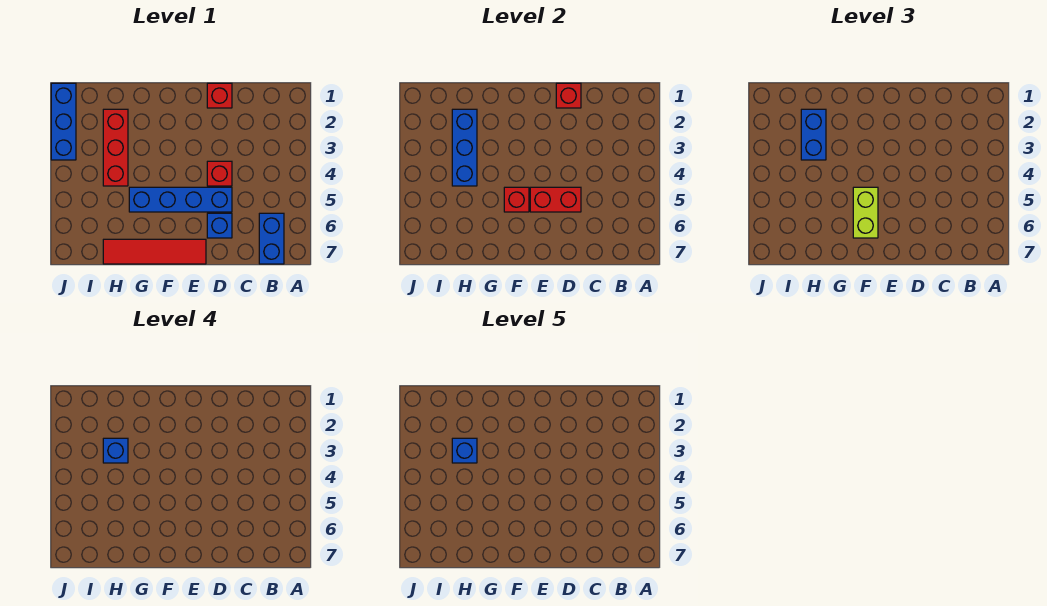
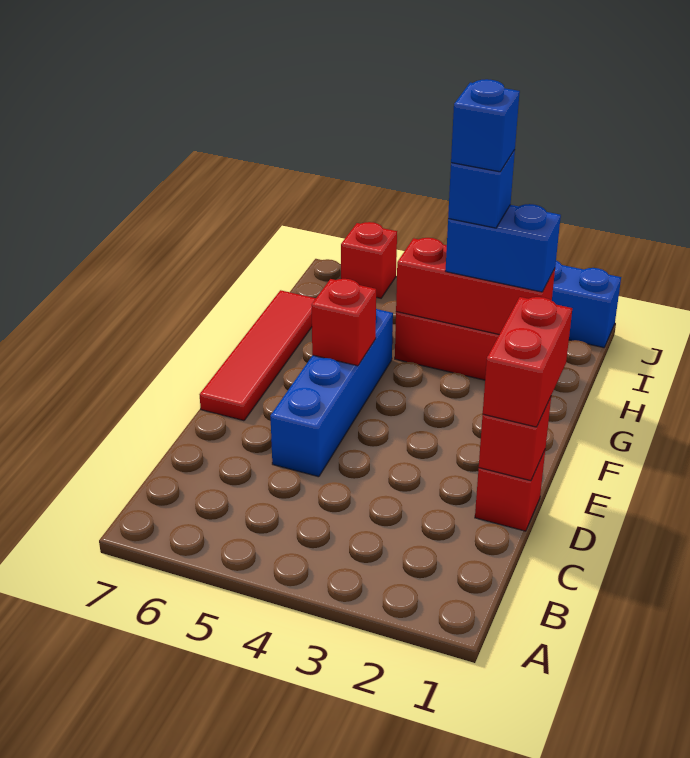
blue brick B6:B7 level 1 -> none
red brick D4 level 1 -> red brick J6 level 1
red brick D5:E5 level 2 -> red brick D1:E1 level 3
blue brick D6 level 1 -> none
lime brick F5:F6 level 3 -> none
blue brick H2:H4 level 2 -> red brick H2:H4 level 2

